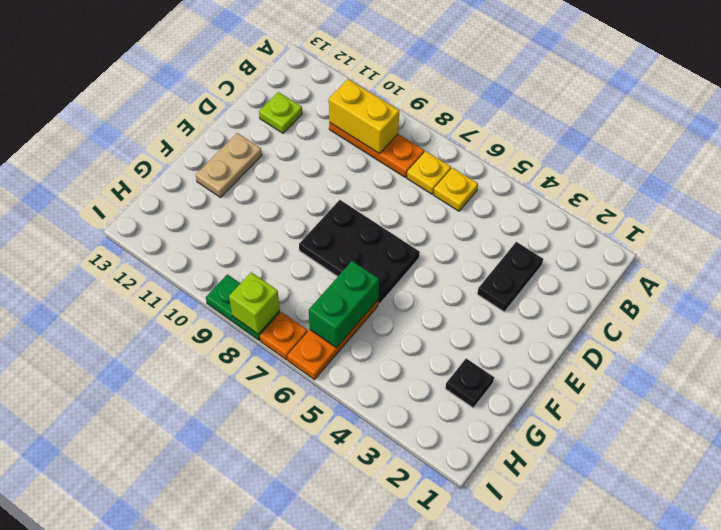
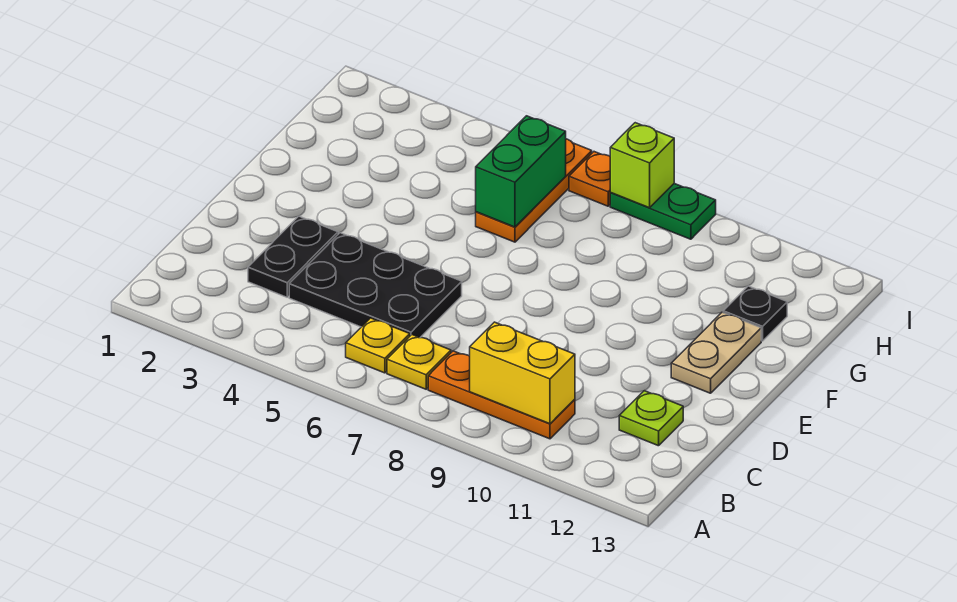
black plate E6:F8 level 1 -> black plate C4:D6 level 1
black plate G2 level 1 -> black plate G12 level 1

